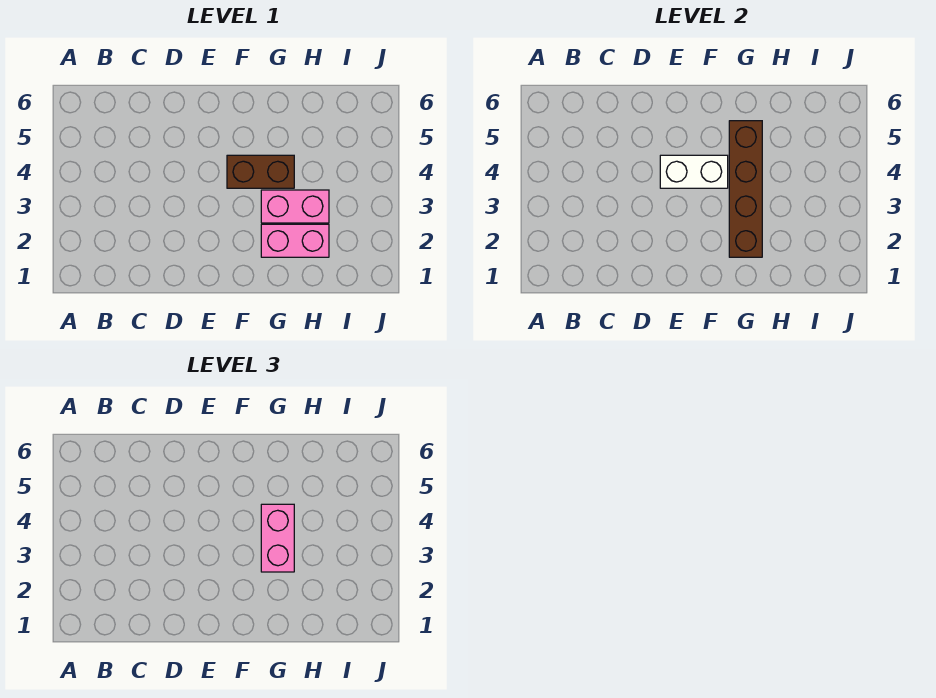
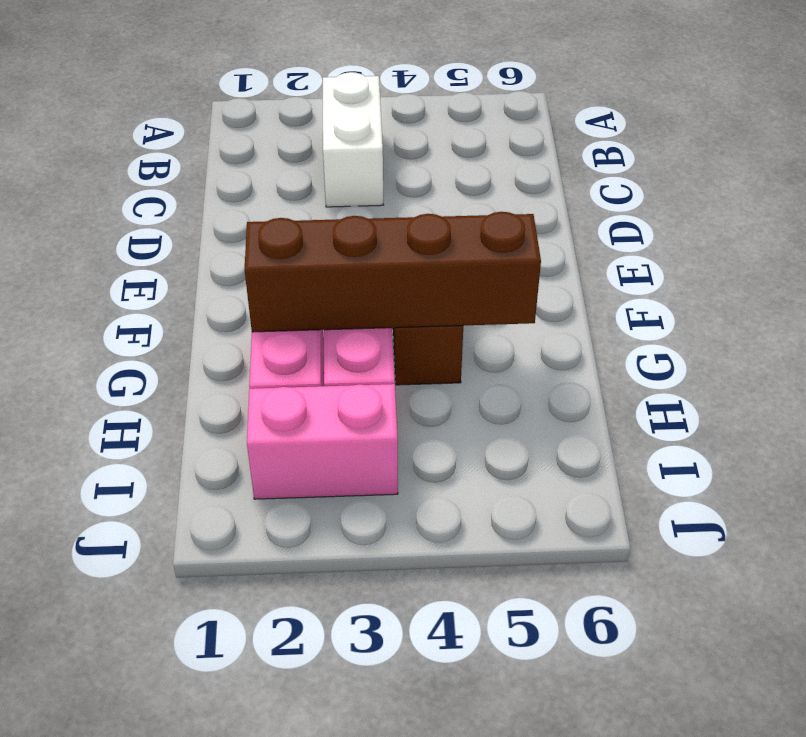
white brick E4:F4 level 2 -> white brick B3:C3 level 1
pink brick G3:G4 level 3 -> pink brick I2:I3 level 1

